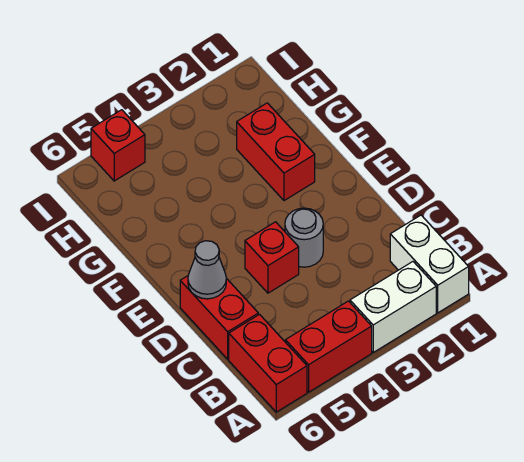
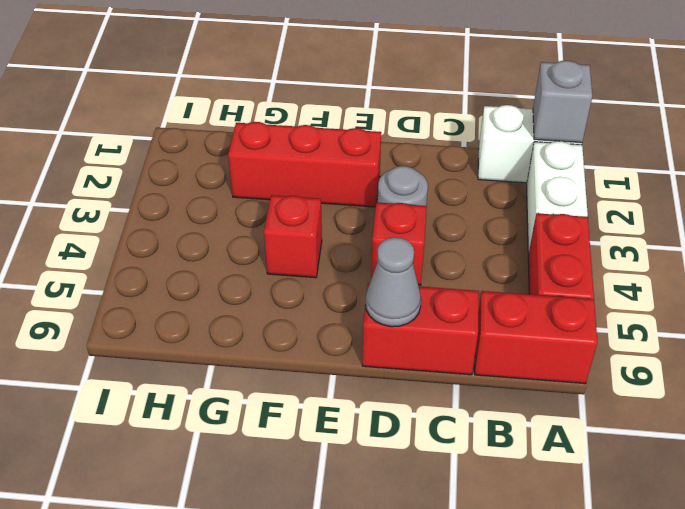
none -> grey brick A1 level 2
red brick F2:G2 level 1 -> red brick E2:G2 level 1
red brick I5 level 1 -> red brick F4 level 1

